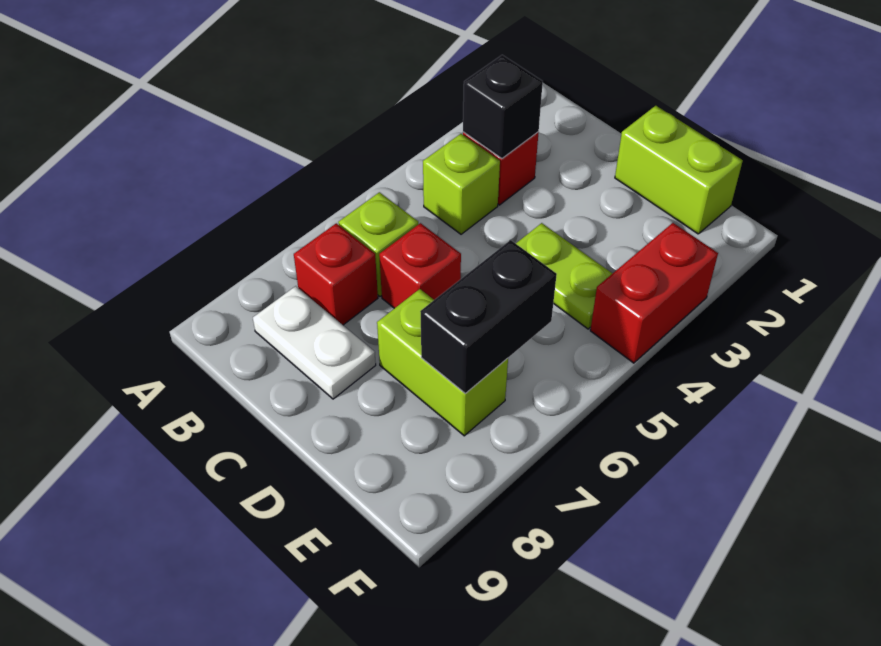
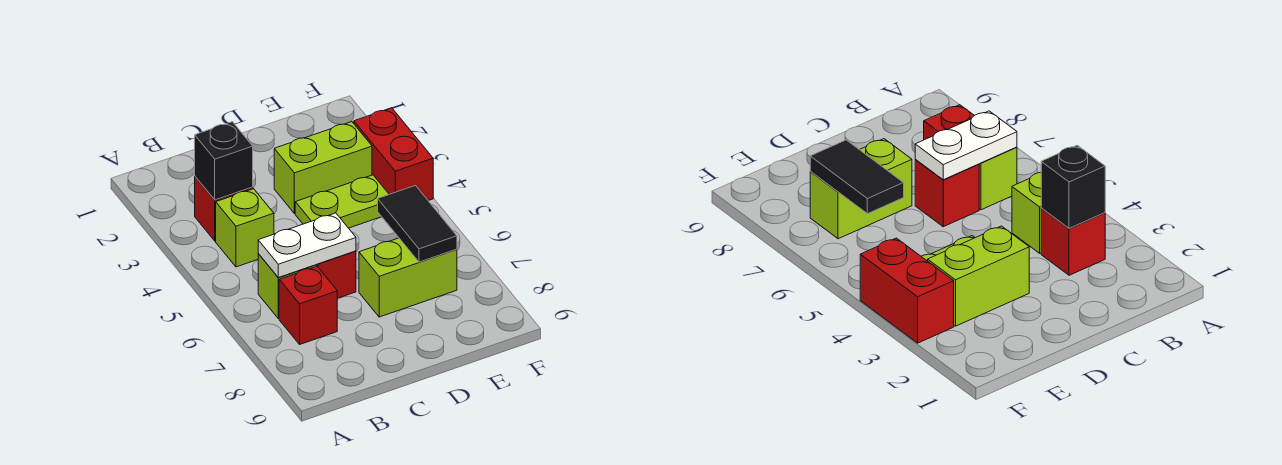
white plate B8:C8 level 1 -> white plate B6:C6 level 2
lime brick D1:E1 level 1 -> lime brick D3:E3 level 1
black brick E6:E7 level 2 -> black tile E6:E7 level 2

